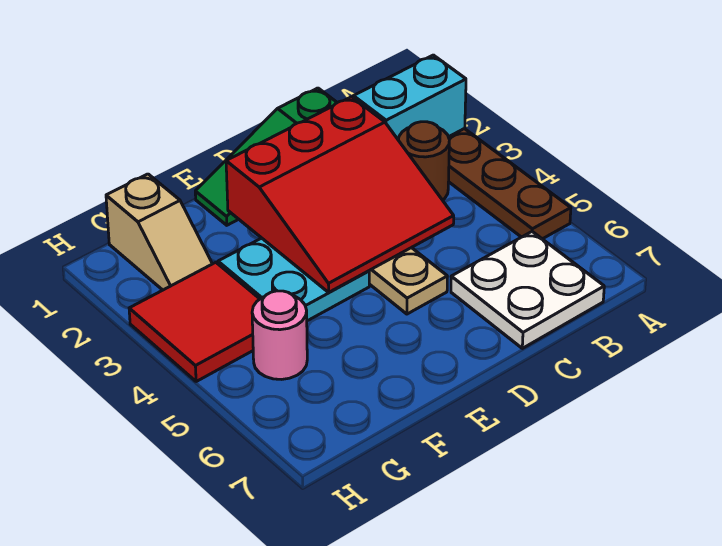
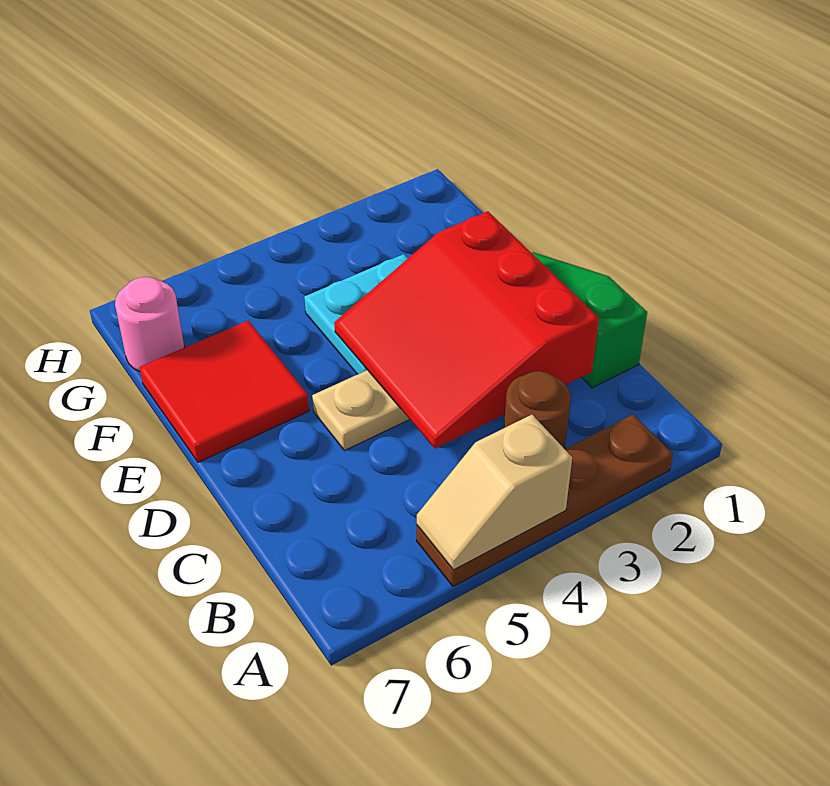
cyan brick A2:B2 level 2 -> none
white plate B6:C7 level 1 -> none
tan slope G1:G2 level 1 top 1 -> tan slope A4:A5 level 2 top 4
red tile G3:H4 level 1 -> red tile E6:F7 level 1
pink round brick G5 level 1 -> pink round brick G7 level 1

